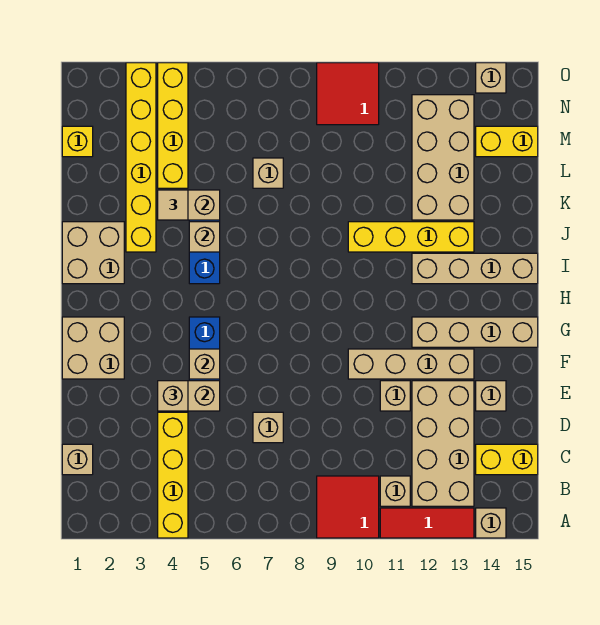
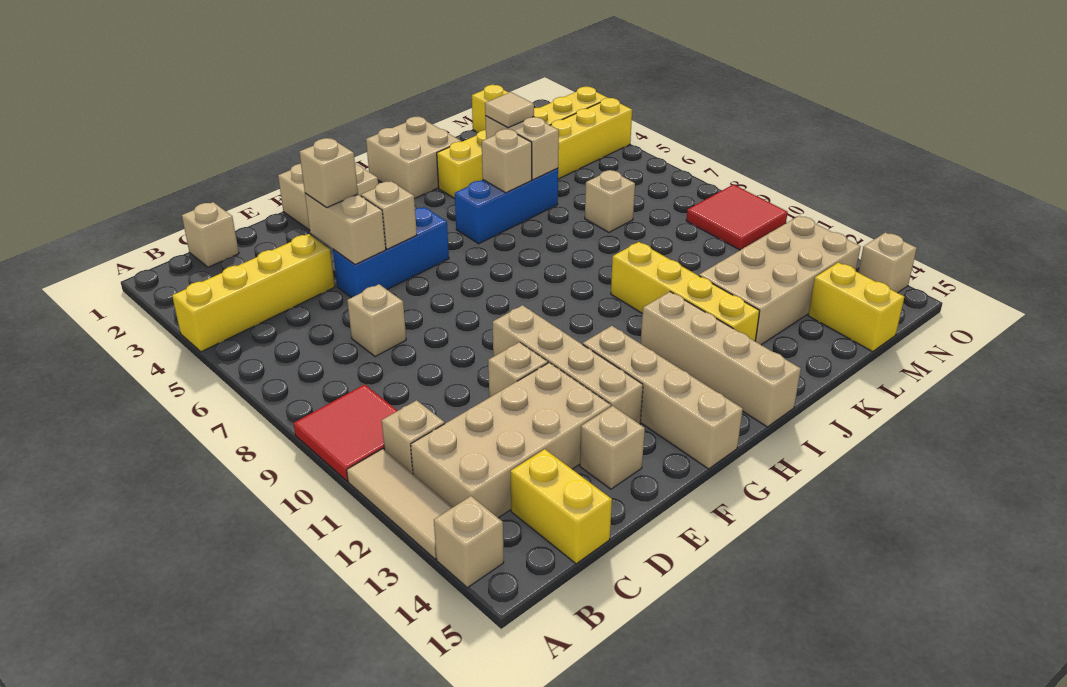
red tile A11:A13 level 1 -> tan tile A11:A13 level 1

